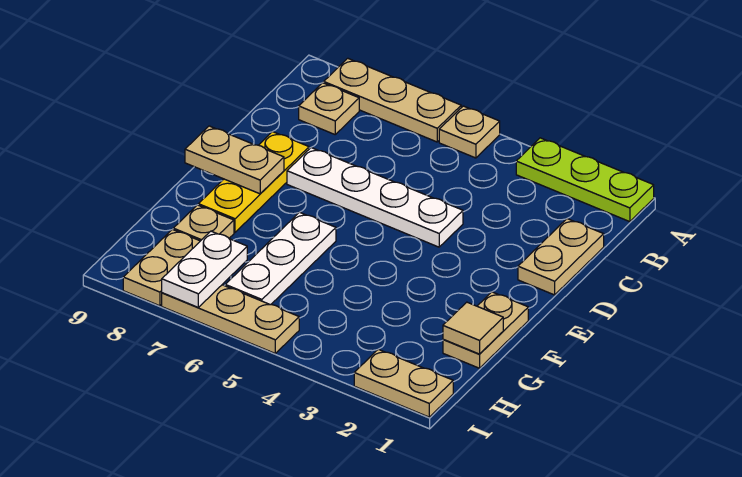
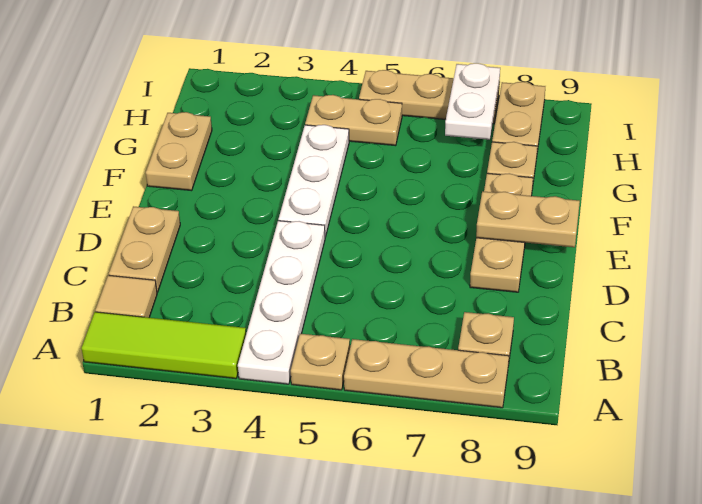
lime plate A1:A3 level 1 -> lime tile A1:A3 level 1
white plate D4:D7 level 1 -> white plate A4:D4 level 1
yellow plate D8:F8 level 1 -> tan plate D8:F8 level 1
white plate F6:H6 level 1 -> white plate E4:G4 level 1
tan tile G1 level 2 -> tan tile B1 level 1
tan plate I1:I2 level 1 -> tan plate H4:H5 level 1

